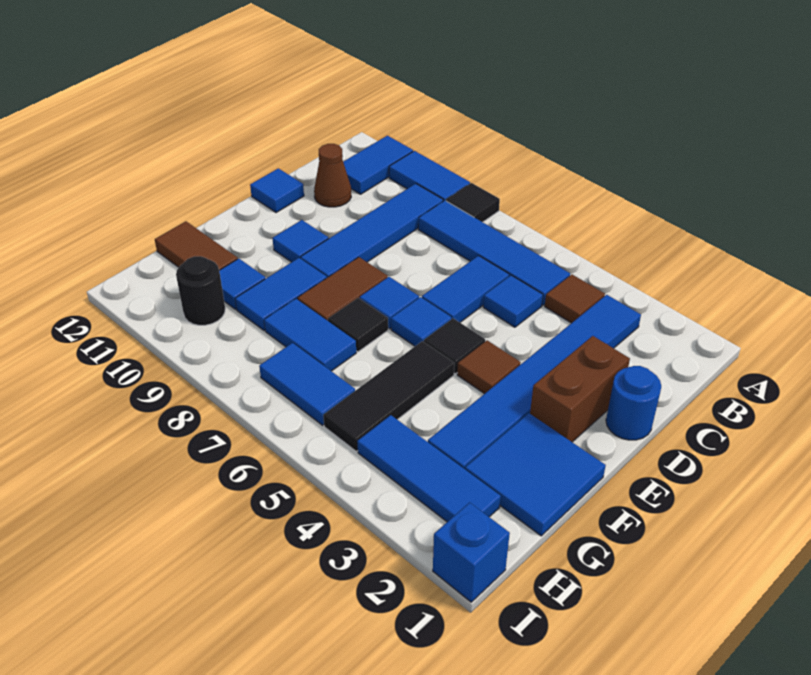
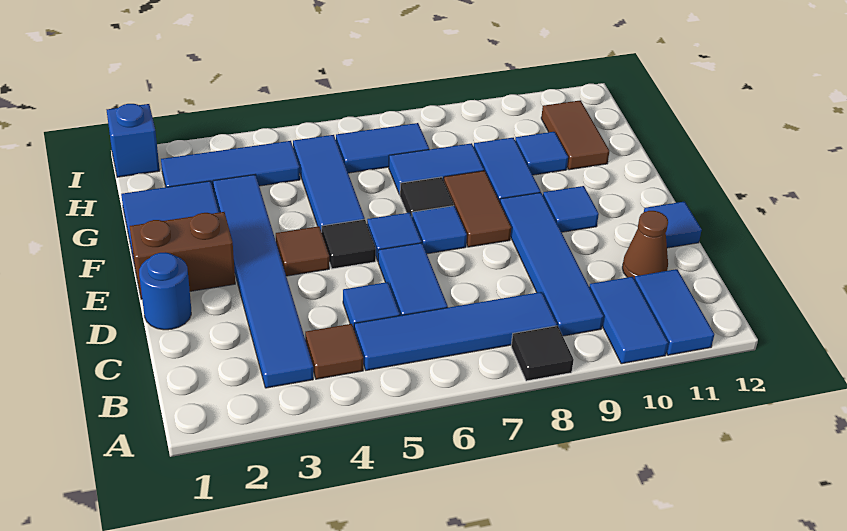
blue tile A9:A10 level 1 -> blue tile A10:B10 level 1
brown brick D2:E2 level 1 -> brown brick E1:E2 level 1
black tile F5:H5 level 1 -> blue tile F5:H5 level 1
brown tile G11:G12 level 1 -> brown tile G11:H11 level 1
black round brick H10 level 1 -> none

